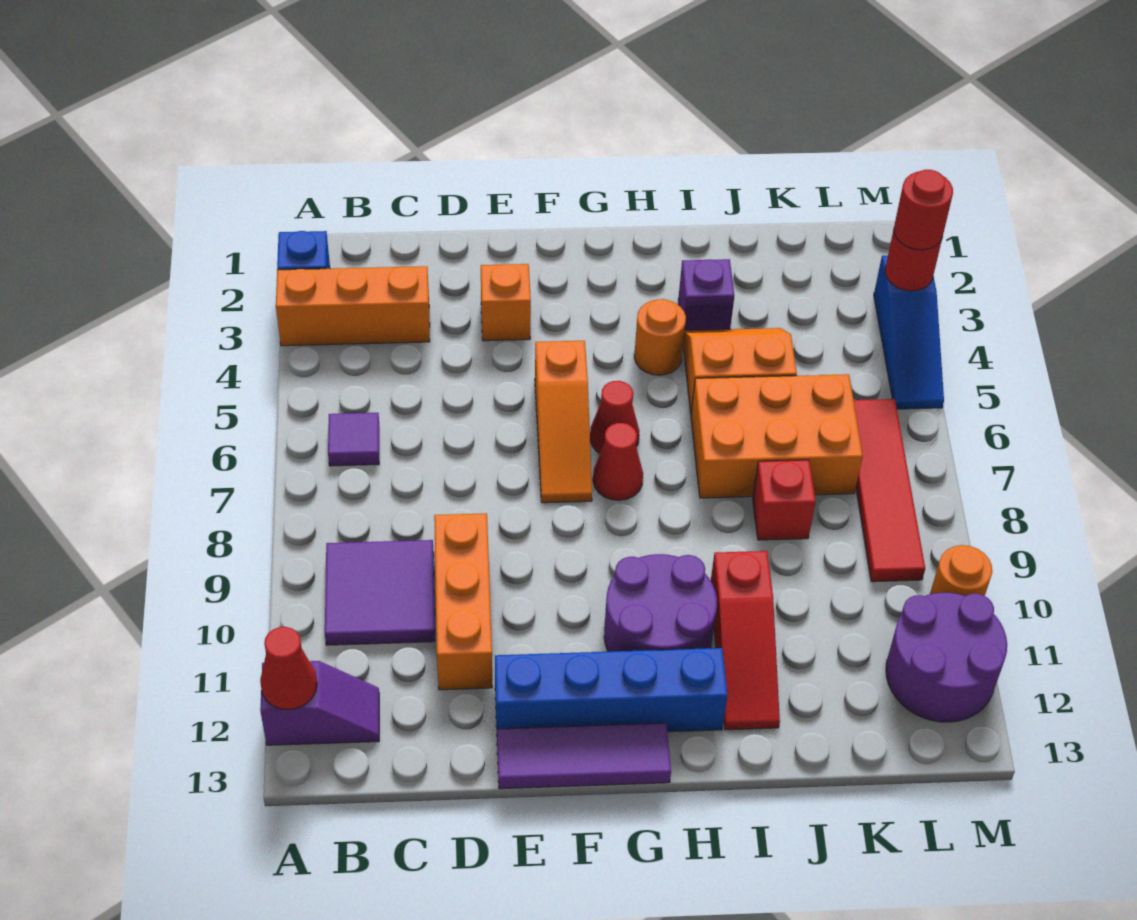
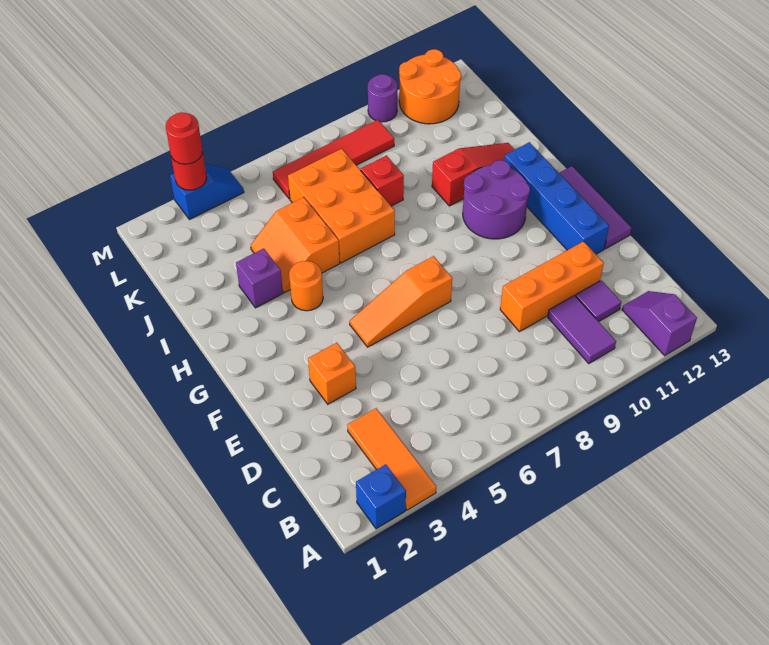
orange brick A3:C3 level 1 -> orange tile A3:C3 level 1
red cone A12 level 2 -> none
purple tile B6 level 1 -> purple tile C11 level 1
purple tile B9:C10 level 1 -> purple tile B10:C10 level 1
orange slope F5:F7 level 1 top 5 -> orange slope F5:F7 level 1 top 7
red cone G6 level 1 -> none
red cone G7 level 1 -> none
purple round brick L11:M12 level 1 -> orange round brick L11:M12 level 1
blue slope M3:M5 level 1 top 3 -> blue slope M3:M4 level 1 top 3
orange round brick M10 level 1 -> purple round brick M10 level 1

